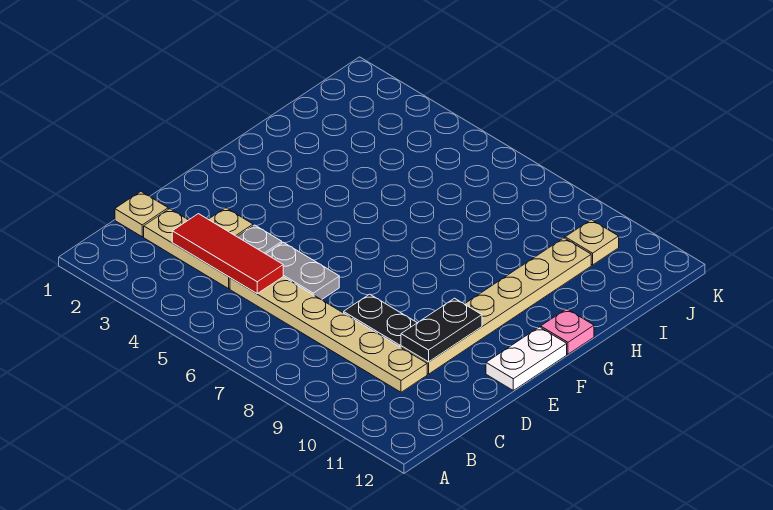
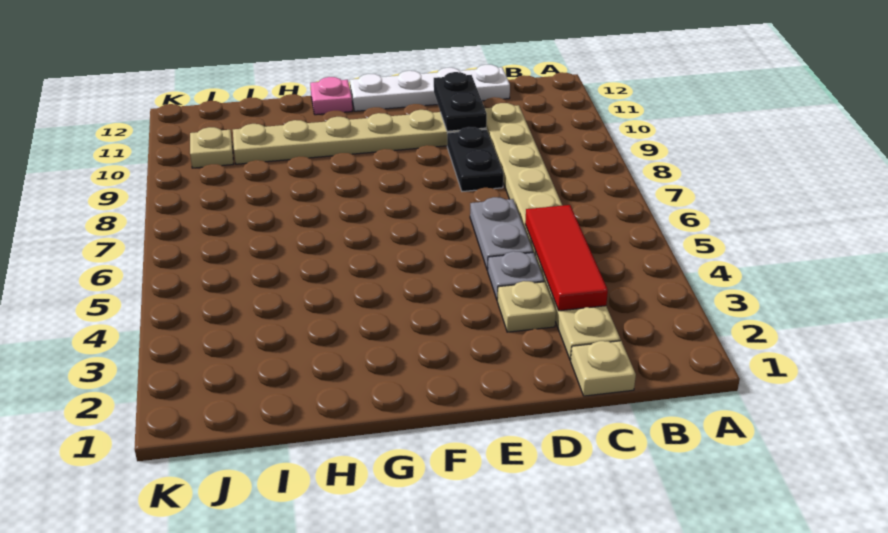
black plate D10:E10 level 2 -> black plate D10:D11 level 2
white plate E12:F12 level 1 -> white plate C12:F12 level 1

